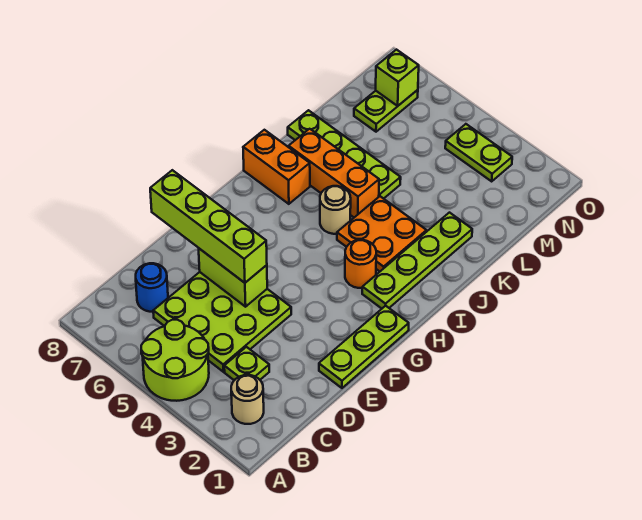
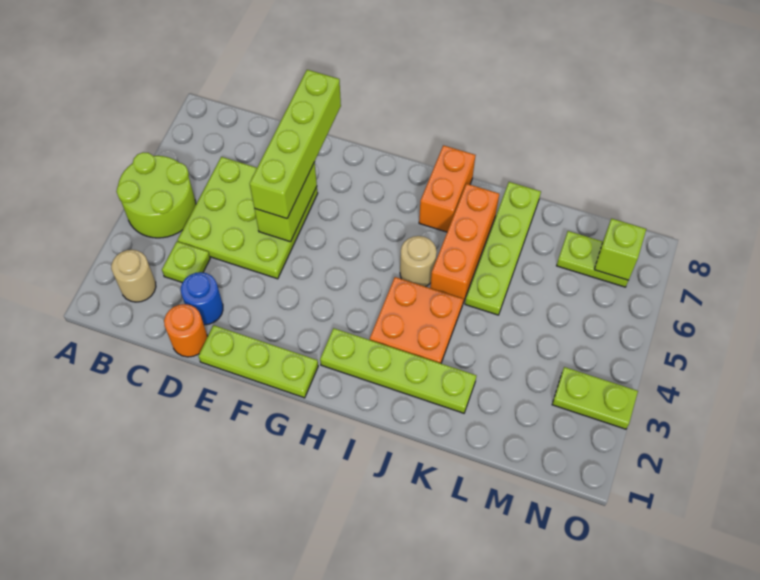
blue round brick C7 level 1 -> blue round brick D2 level 1
orange round brick H3 level 1 -> orange round brick D1 level 1
lime plate N3:N4 level 1 -> lime plate N3:O3 level 1

